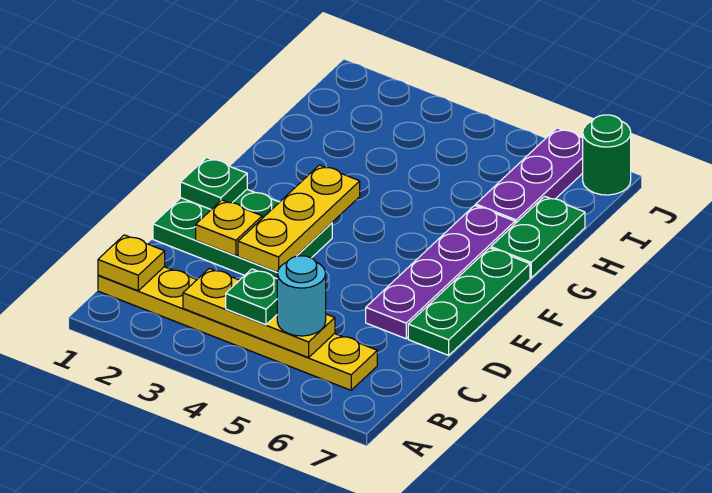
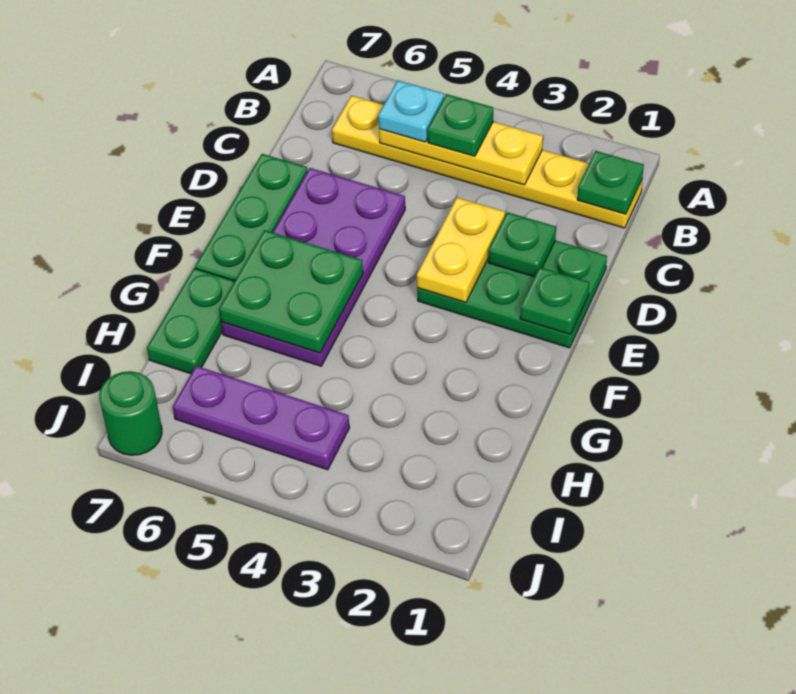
yellow plate B1 level 2 -> green plate B1 level 2
cyan round brick B5 level 3 -> cyan plate B5 level 3
yellow plate D2 level 2 -> green plate D2 level 2
yellow plate D3:F3 level 2 -> yellow plate D3:E3 level 2
purple plate D6:G6 level 1 -> purple plate D5:G6 level 1
none -> green plate F5:G6 level 2
purple plate H6:J6 level 1 -> purple plate I4:I6 level 1

